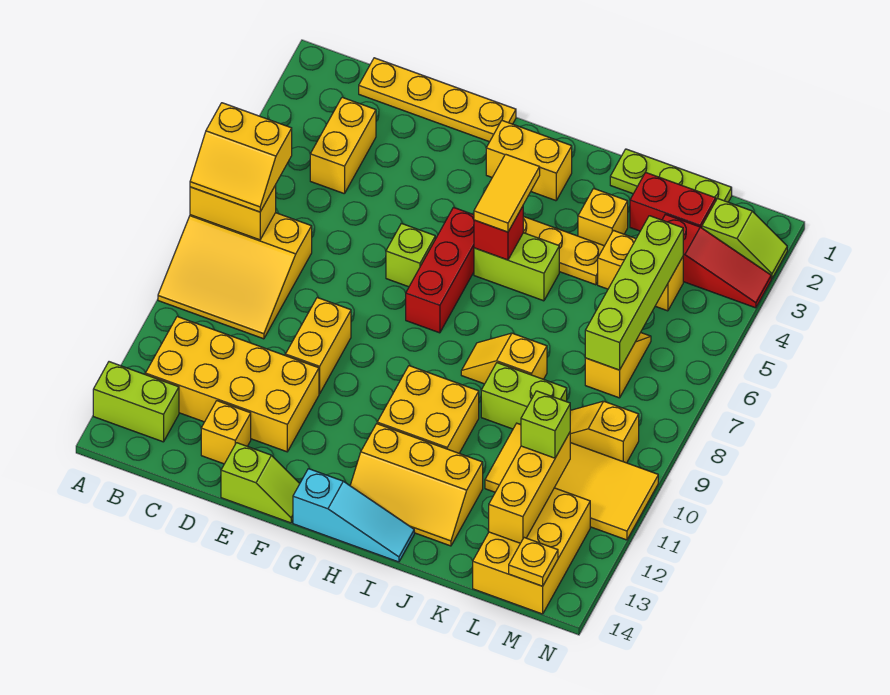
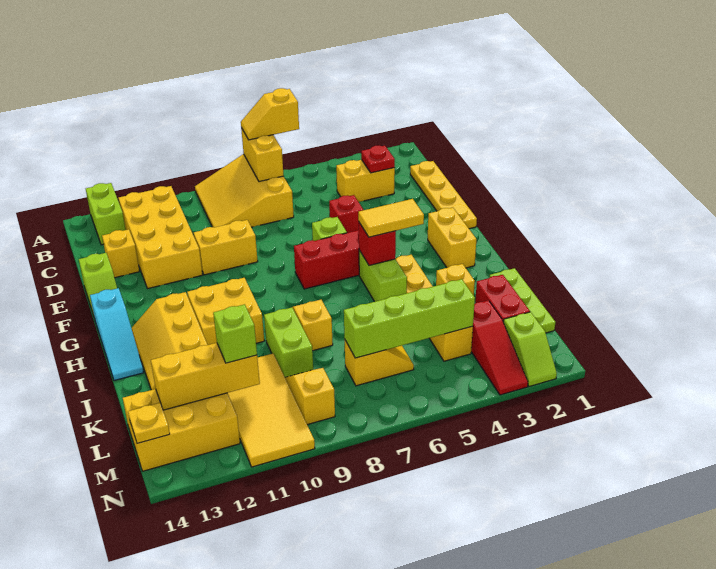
yellow slope A6:B7 level 3 top 6 -> yellow slope A6:A7 level 3 top 6
none -> red plate C3 level 2
none -> red brick E5 level 1

